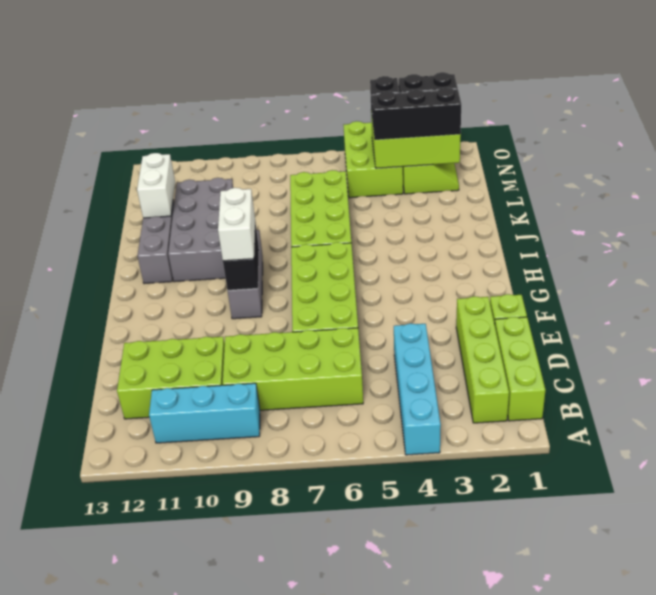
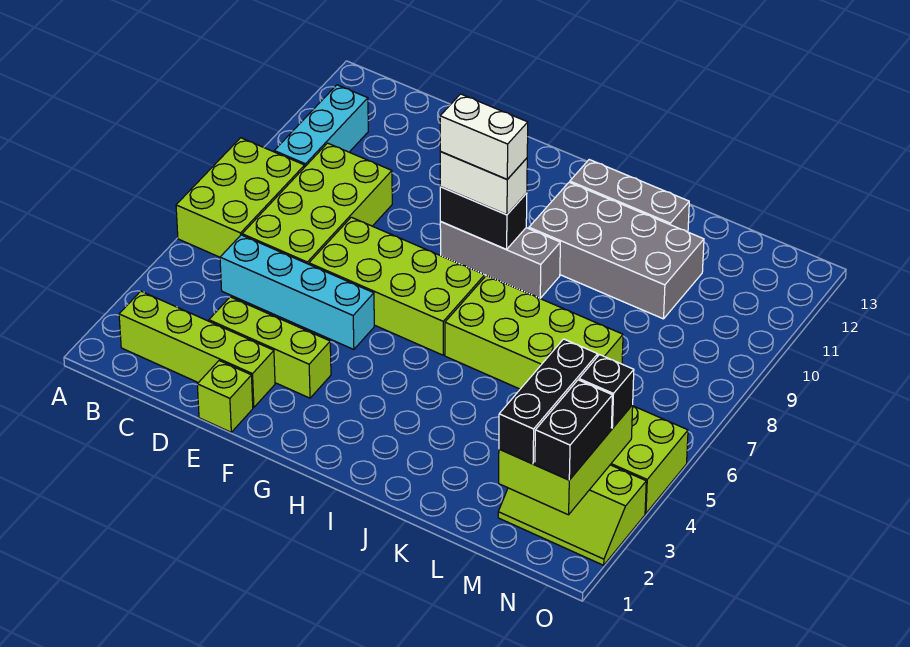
cyan brick A4:D4 level 1 -> cyan brick C5:F5 level 1
lime brick B1:D1 level 1 -> lime brick D3:F3 level 1
lime brick C10:D12 level 1 -> lime brick A6:B8 level 1
white brick K12:L12 level 2 -> white brick G9:H9 level 4

